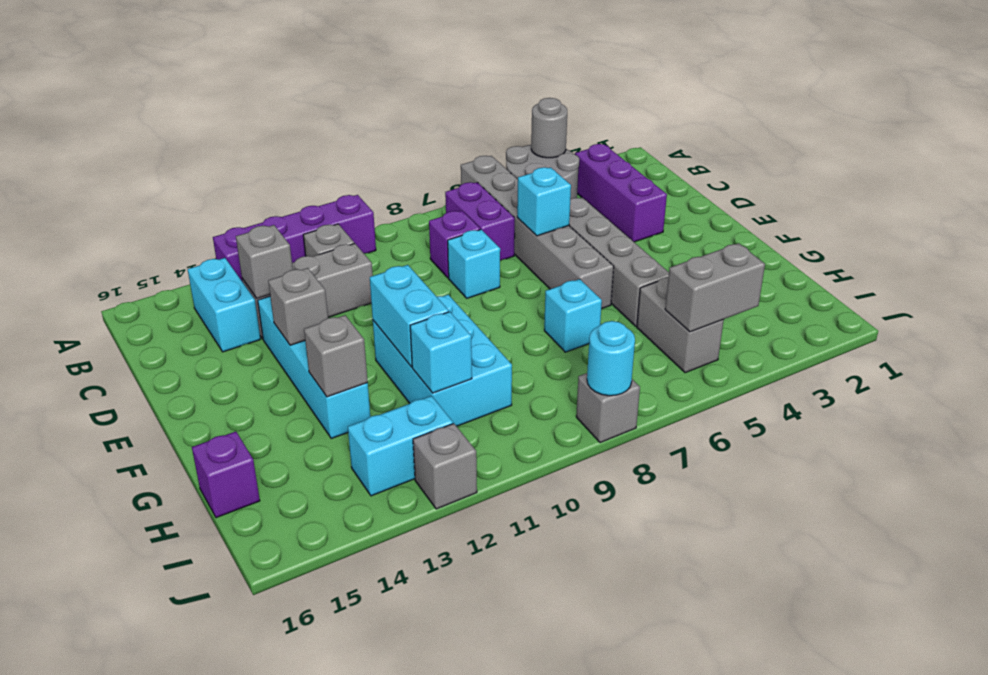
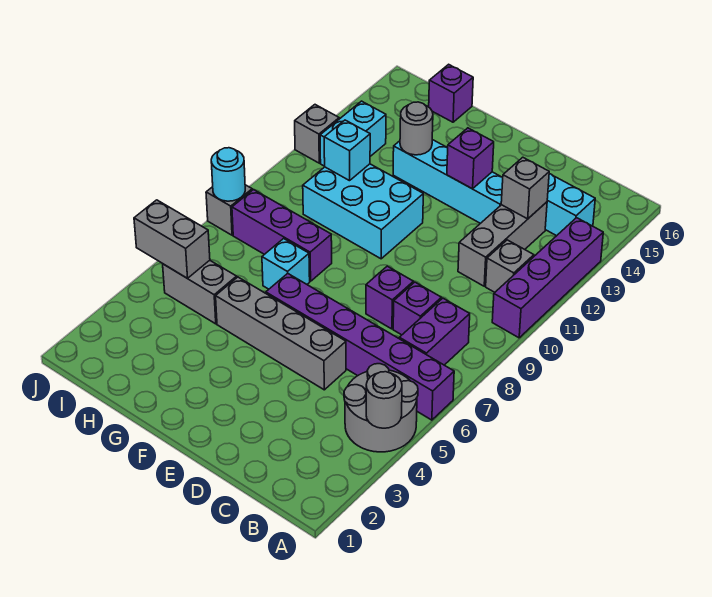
grey brick A6:F6 level 1 -> purple brick A6:F6 level 1
purple brick B3:D3 level 1 -> purple brick G8:I8 level 1
purple brick B7:C7 level 1 -> purple brick B7:B8 level 1
cyan brick D6 level 2 -> none
cyan brick D8 level 1 -> purple brick D8 level 1
grey brick E13 level 2 -> purple brick E13 level 2
cyan brick F11:G11 level 2 -> none
grey brick G13 level 2 -> grey round brick G13 level 2
grey brick I4:I5 level 2 -> grey brick I5:J5 level 2

